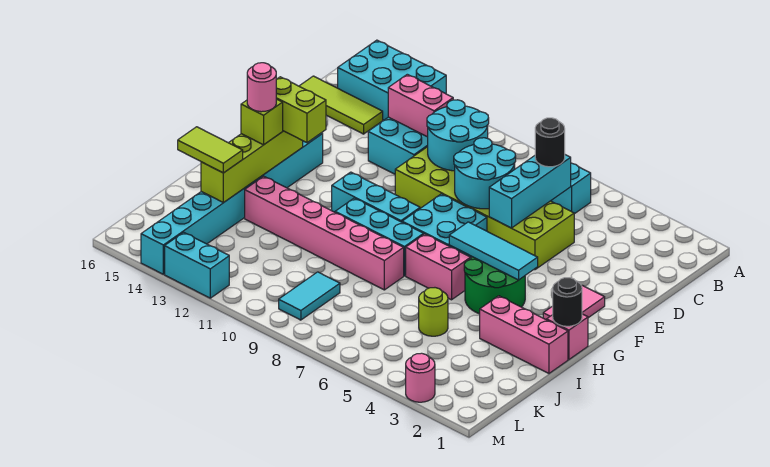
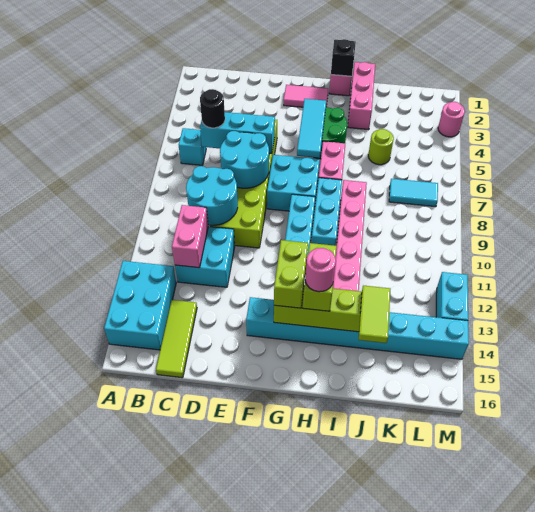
black round brick H1 level 2 -> black brick H1 level 2
lime brick H14 level 3 -> lime brick H13:H14 level 3
cyan tile K9:L9 level 1 -> cyan tile K7:L7 level 1

